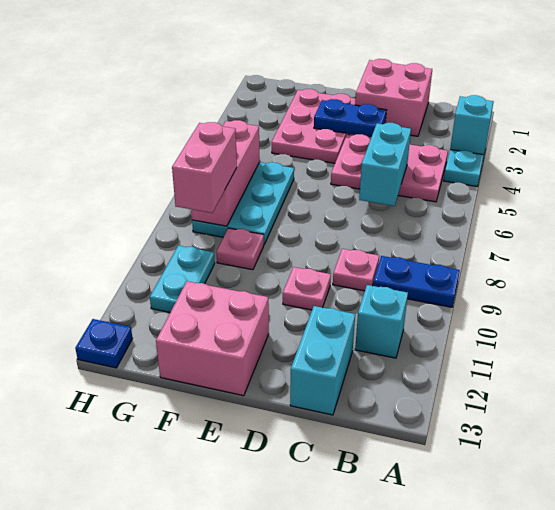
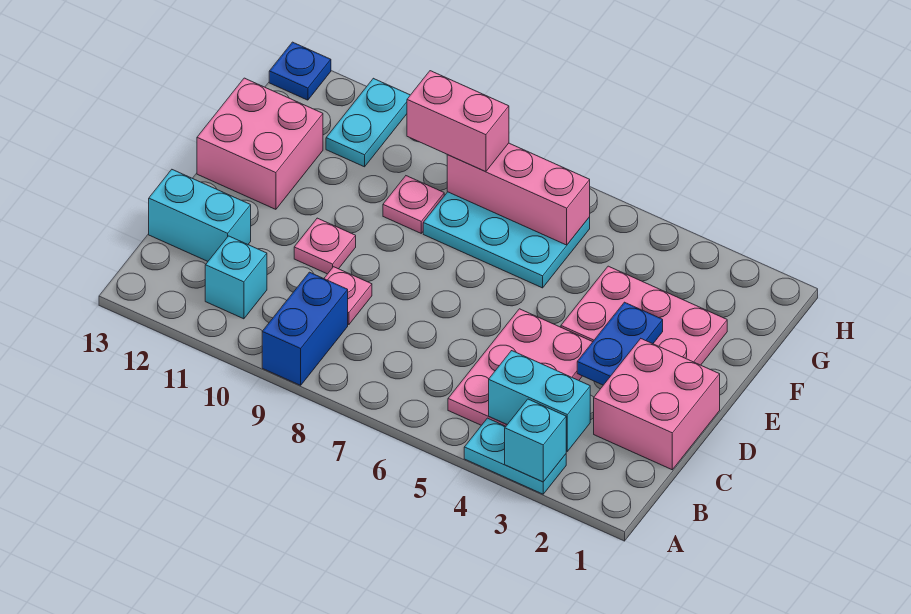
blue plate A9:B9 level 1 -> blue brick A9:B9 level 1
cyan brick C5:C6 level 2 -> cyan brick B3:B4 level 2
cyan plate G10:G11 level 1 -> cyan plate G11:H11 level 1

